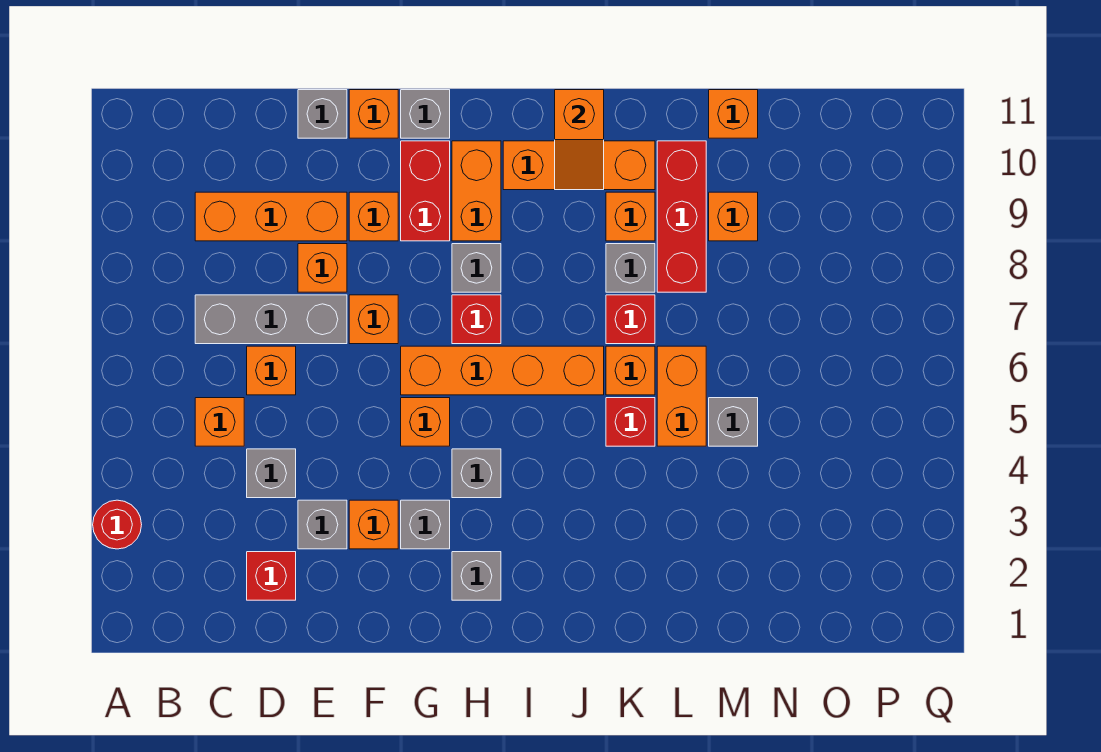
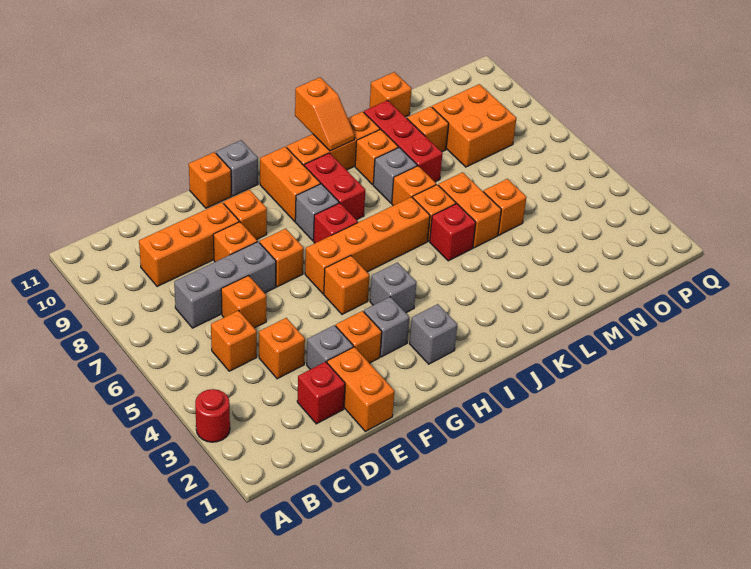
grey brick D4 level 1 -> orange brick D4 level 1
none -> orange brick E1:E2 level 1
grey brick E11 level 1 -> none
red brick G9:G10 level 1 -> red brick I8:I9 level 1
red brick K7 level 1 -> orange brick K7 level 1
grey brick M5 level 1 -> orange brick M5 level 1
none -> orange brick N8:O9 level 1

